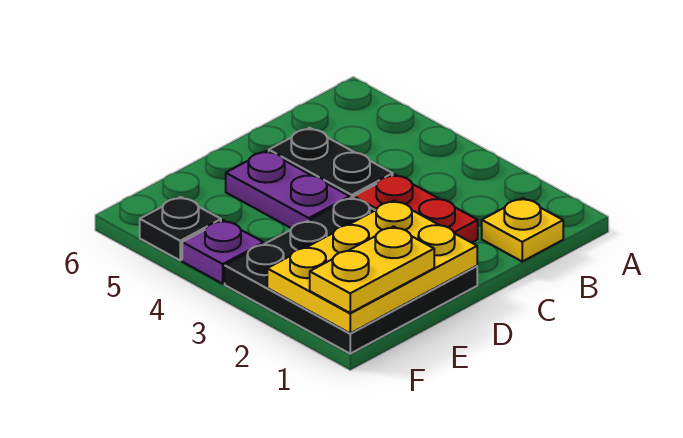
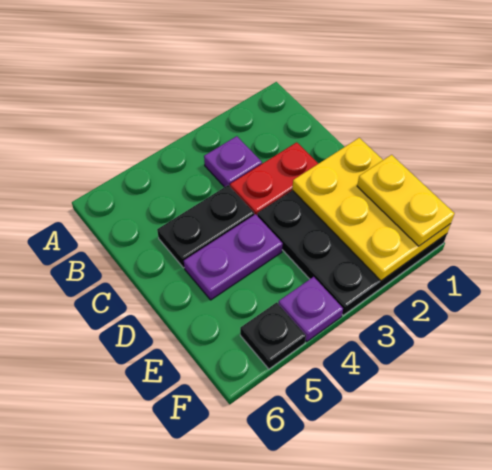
yellow plate B1 level 1 -> none
none -> purple plate B3 level 1

